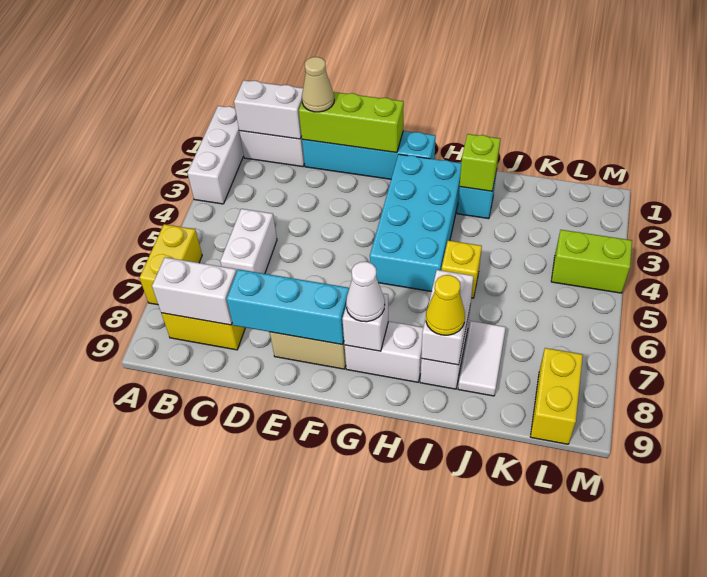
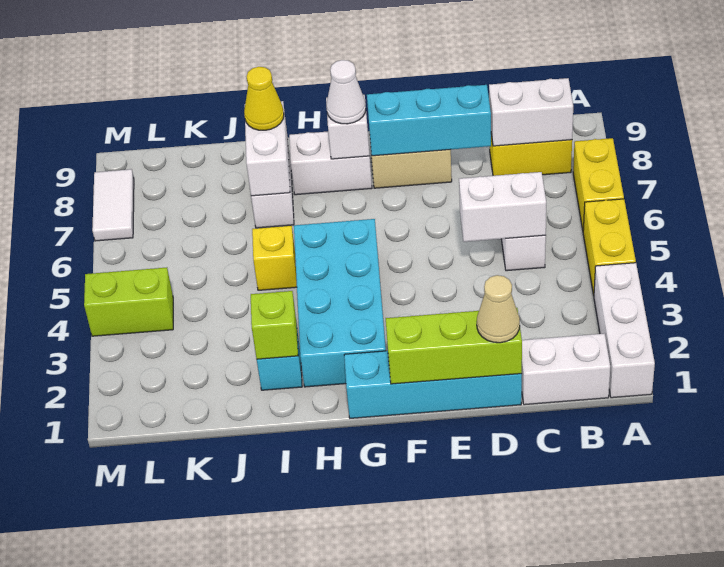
white brick B1:C1 level 2 -> white brick C5:D5 level 2
white tile J7:J8 level 1 -> white tile M7:M8 level 1
yellow brick L8:L9 level 1 -> yellow brick A4:A5 level 1

